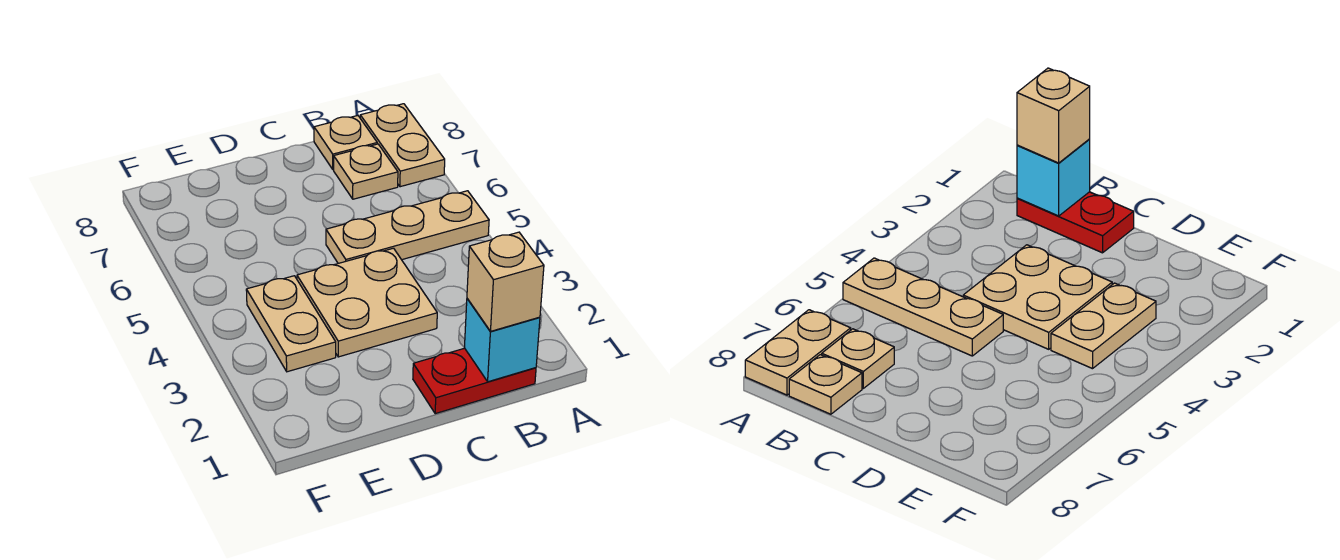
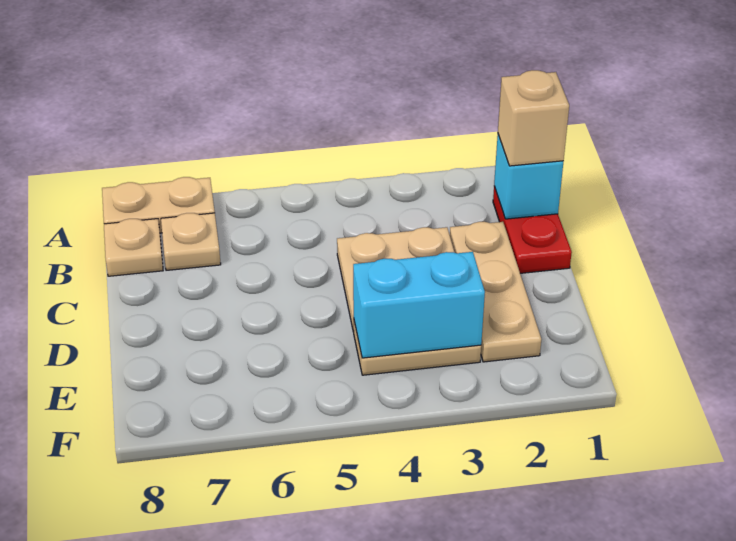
tan plate A5:C5 level 1 -> tan plate C2:E2 level 1
none -> cyan brick E3:E4 level 2

